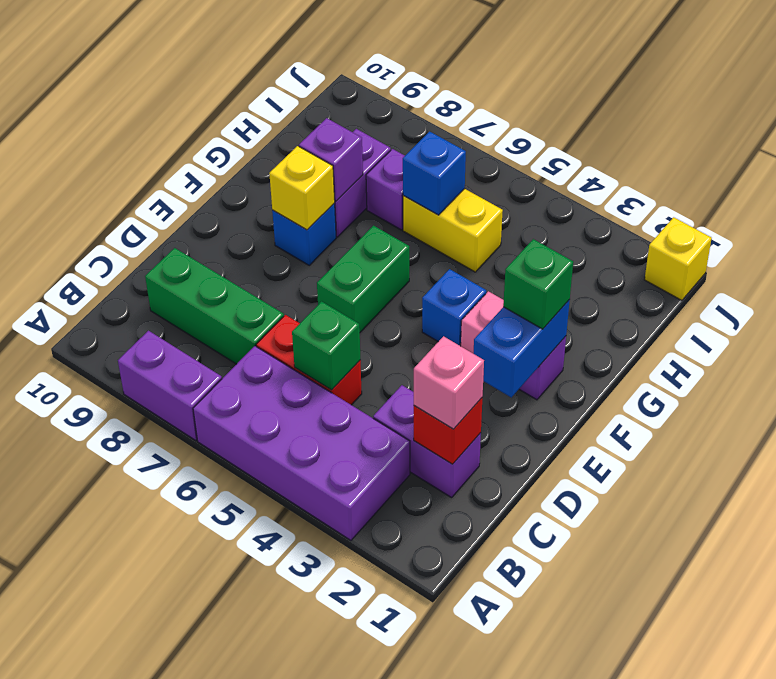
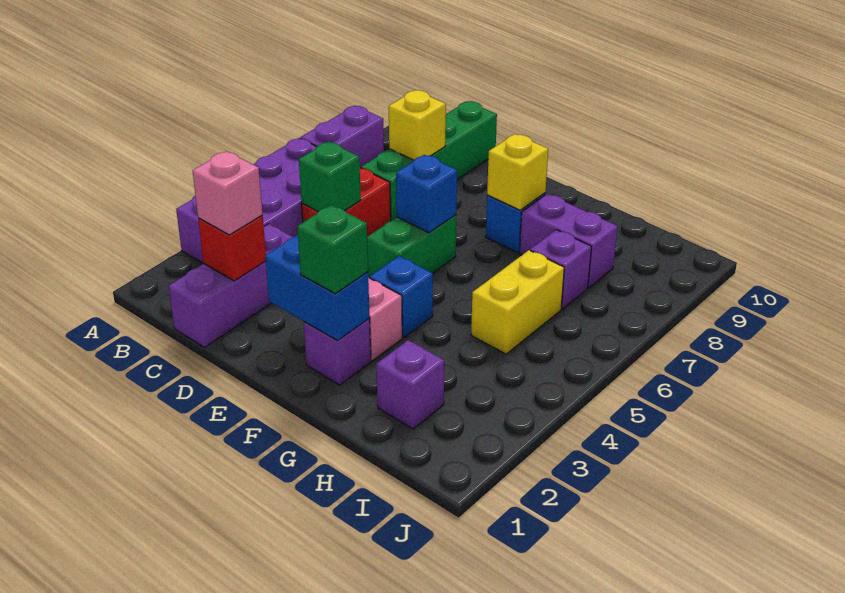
purple brick C2:C3 level 1 -> purple brick C1:C3 level 1
green brick C7:C9 level 1 -> green brick C7:C10 level 1
green brick E6:F6 level 1 -> green brick E5:E6 level 1
purple brick G8 level 2 -> purple brick H2 level 1
blue brick H6 level 2 -> blue brick E6 level 2
yellow brick J1 level 1 -> yellow brick C8 level 2

